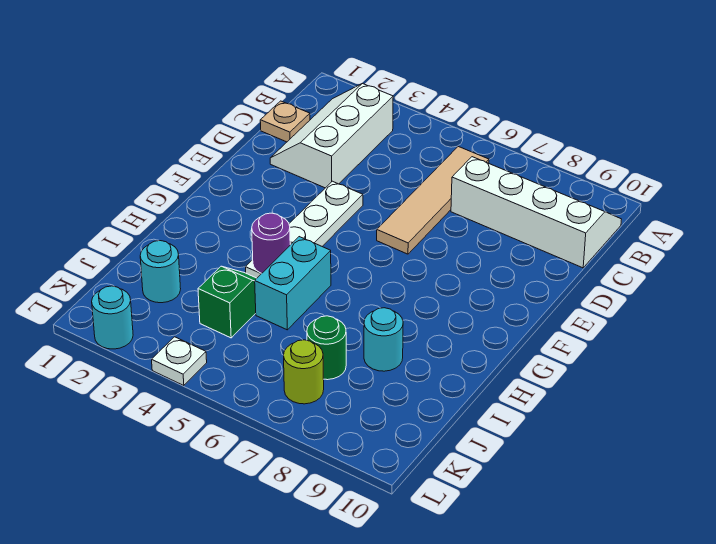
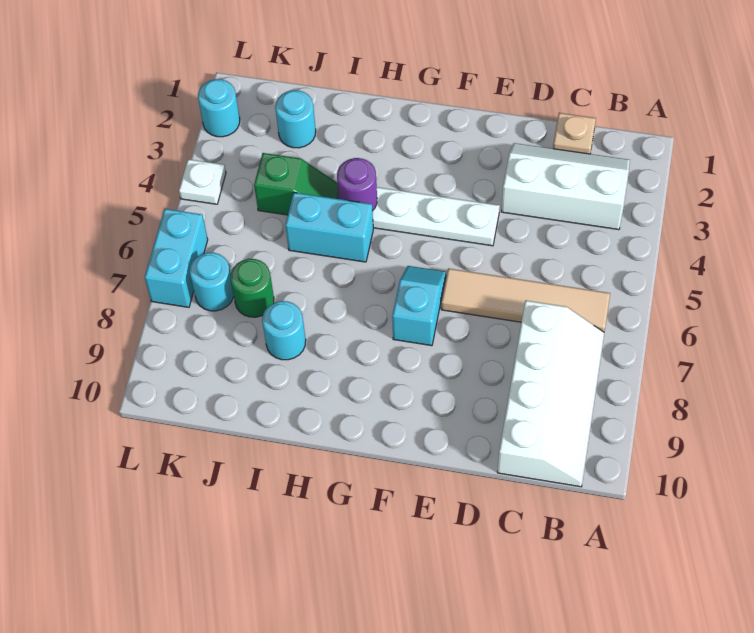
none -> cyan slope F6:F7 level 1 top 7
lime round brick K7 level 1 -> cyan round brick K7 level 1
none -> cyan brick L6:L7 level 1

